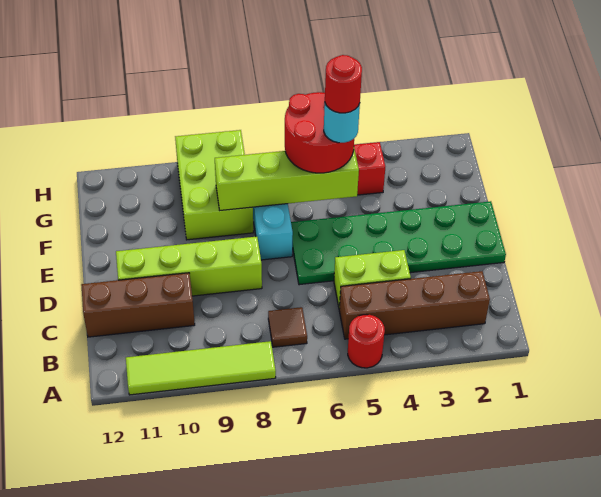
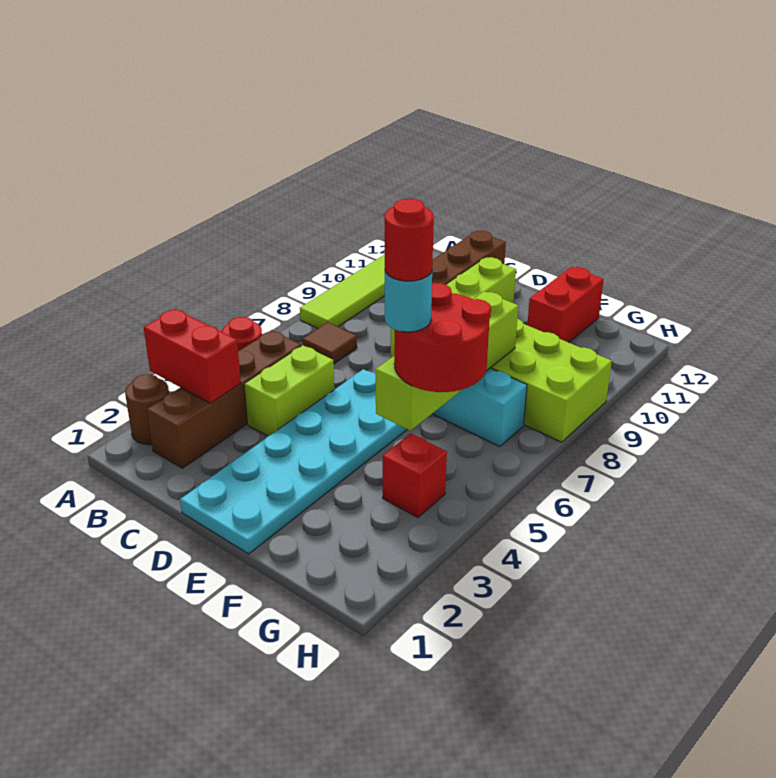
none -> brown round brick A2 level 1
none -> red brick A3:B3 level 2
green plate D1:E6 level 1 -> cyan plate D1:E6 level 1
none -> red brick F11:F12 level 1

